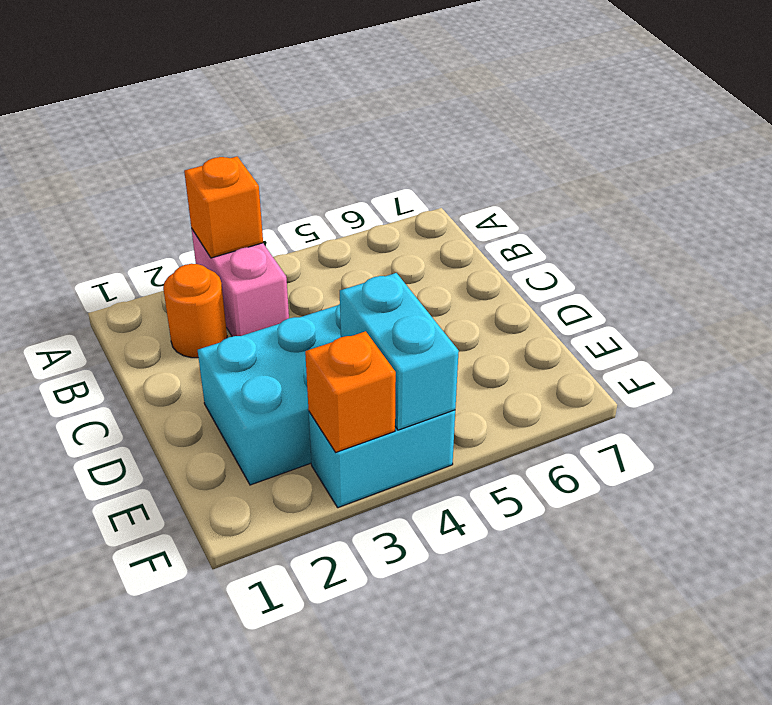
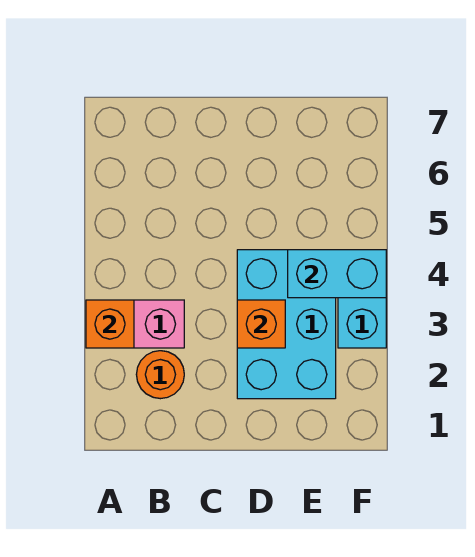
orange brick F3 level 2 -> orange brick D3 level 2

